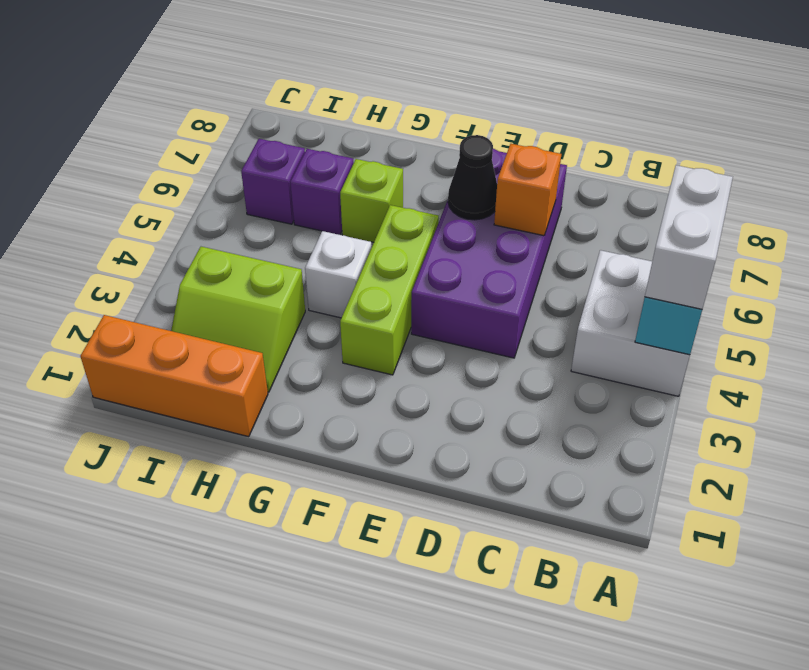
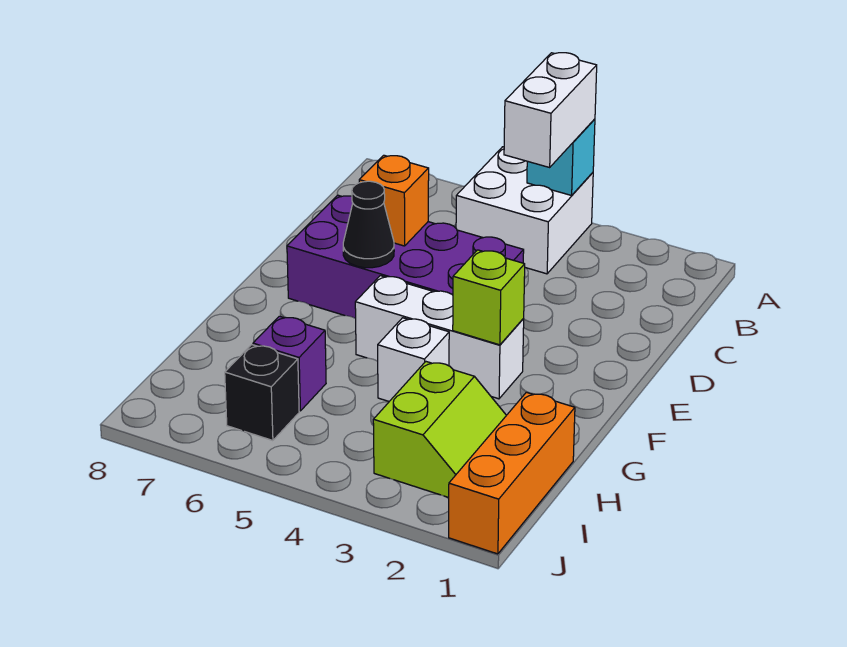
white brick A4:A5 level 3 -> white brick A4:B4 level 3
lime brick F3:F5 level 1 -> white brick F3:F5 level 1
lime brick G6 level 1 -> lime brick F3 level 2
purple brick I6 level 1 -> black brick I6 level 1

